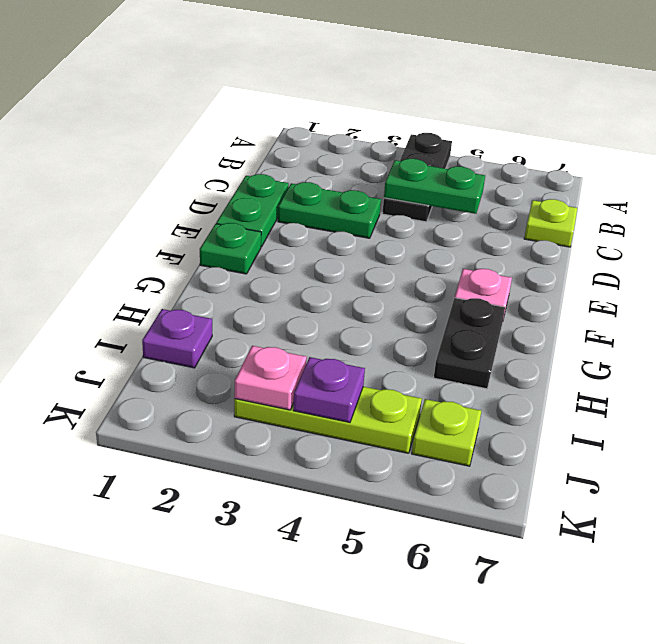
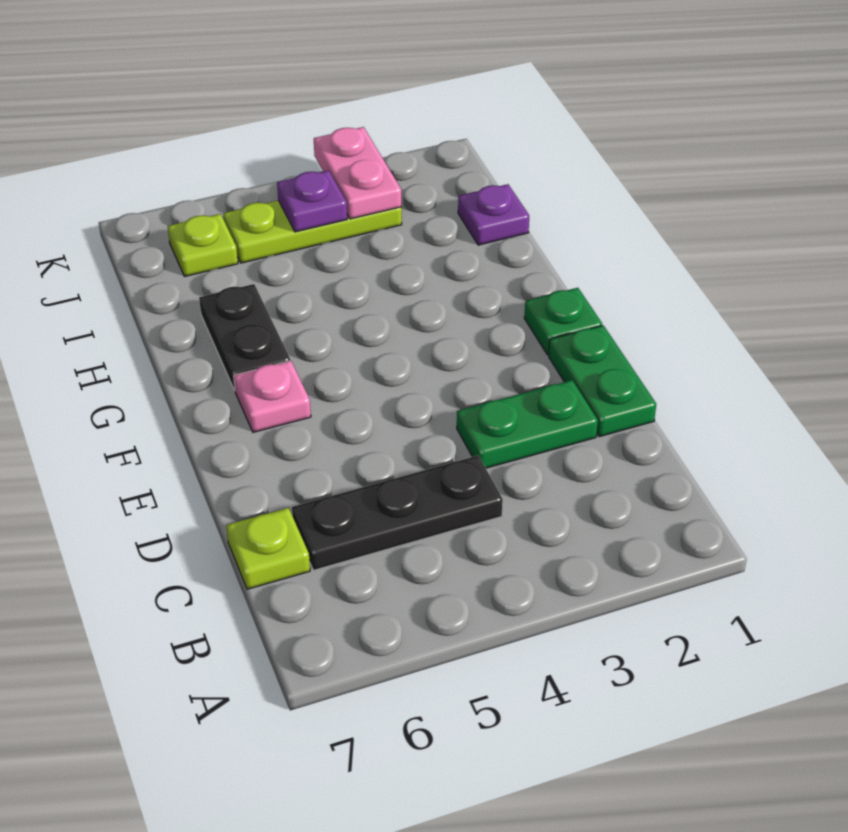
black plate A4:C4 level 1 -> black plate C4:C6 level 1
green plate C4:C5 level 2 -> none
pink plate J3 level 2 -> pink plate J3:K3 level 2

